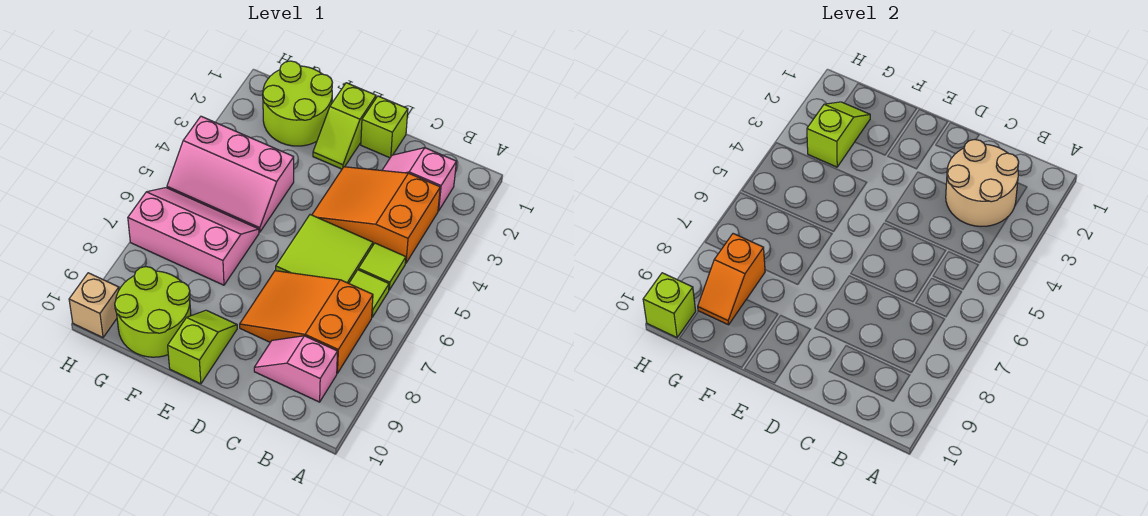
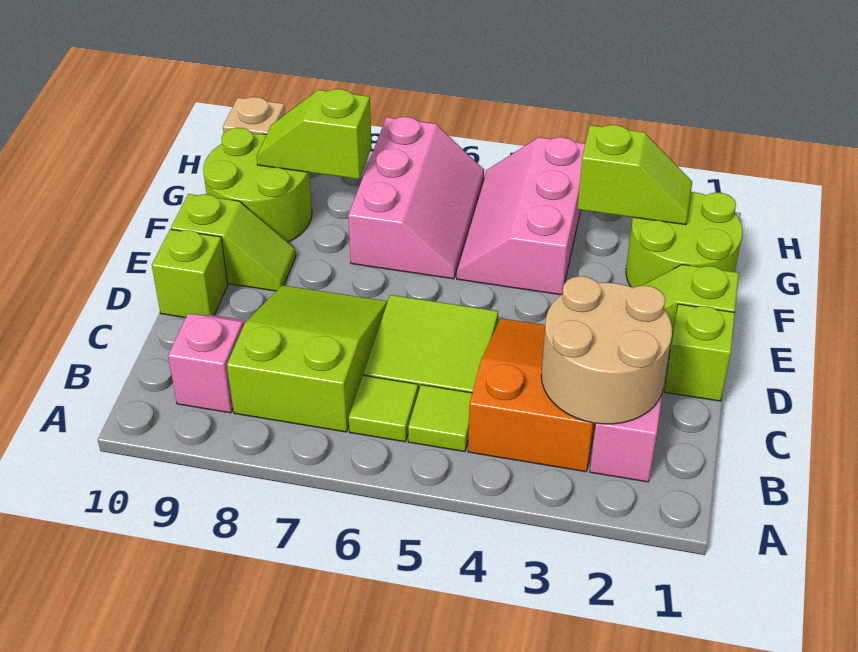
orange slope B7:D8 level 1 top B -> lime slope B7:D8 level 1 top B
orange slope G8:G9 level 2 top 8 -> lime slope G8:G9 level 2 top 8
lime brick H10 level 2 -> lime brick D10 level 1

